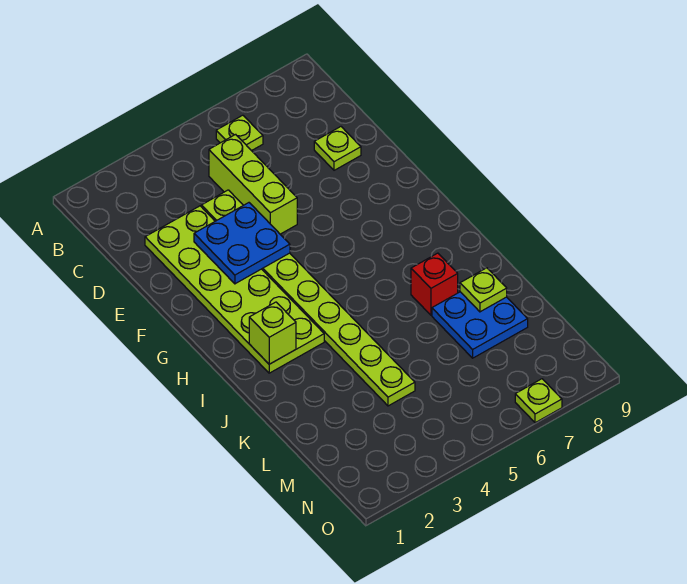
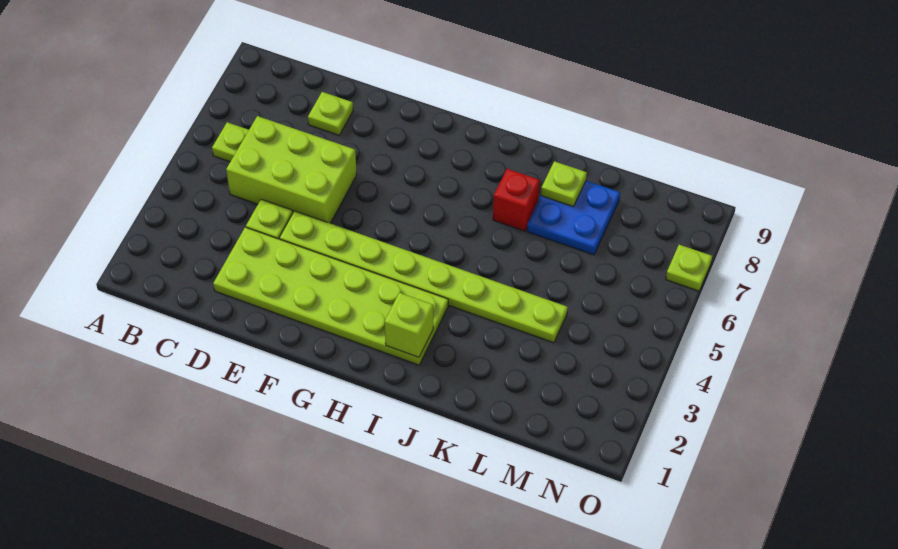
lime brick C5:E5 level 1 -> lime brick C5:E6 level 1
blue plate E3:F4 level 2 -> none

